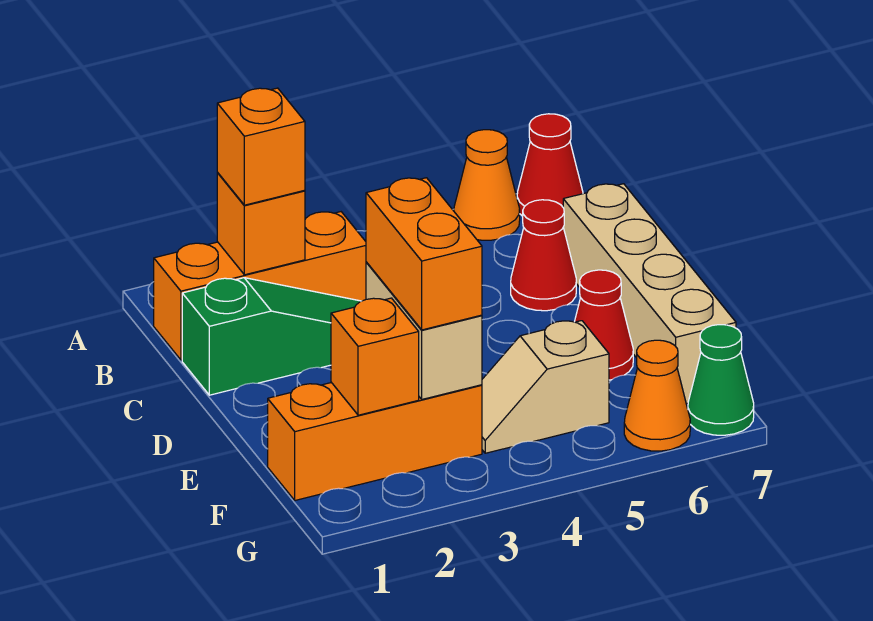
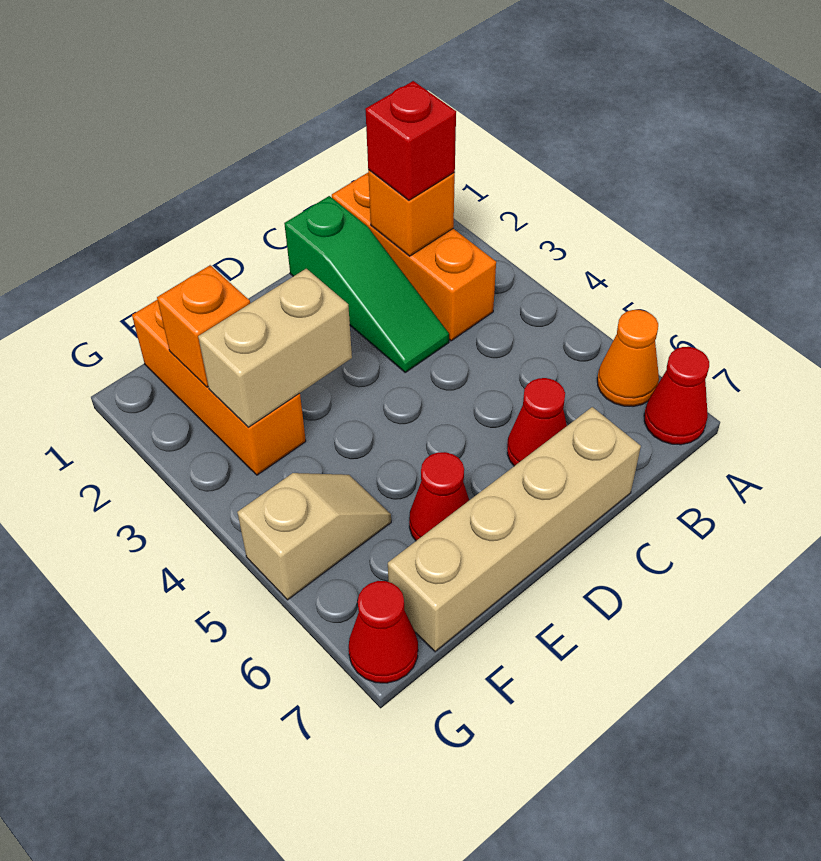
orange brick B2 level 3 -> red brick B2 level 3
orange brick E3:F3 level 3 -> none
tan slope F4:F5 level 1 top 5 -> tan slope F5:G5 level 1 top G
orange cone G6 level 1 -> none
green cone G7 level 1 -> red cone G7 level 1

